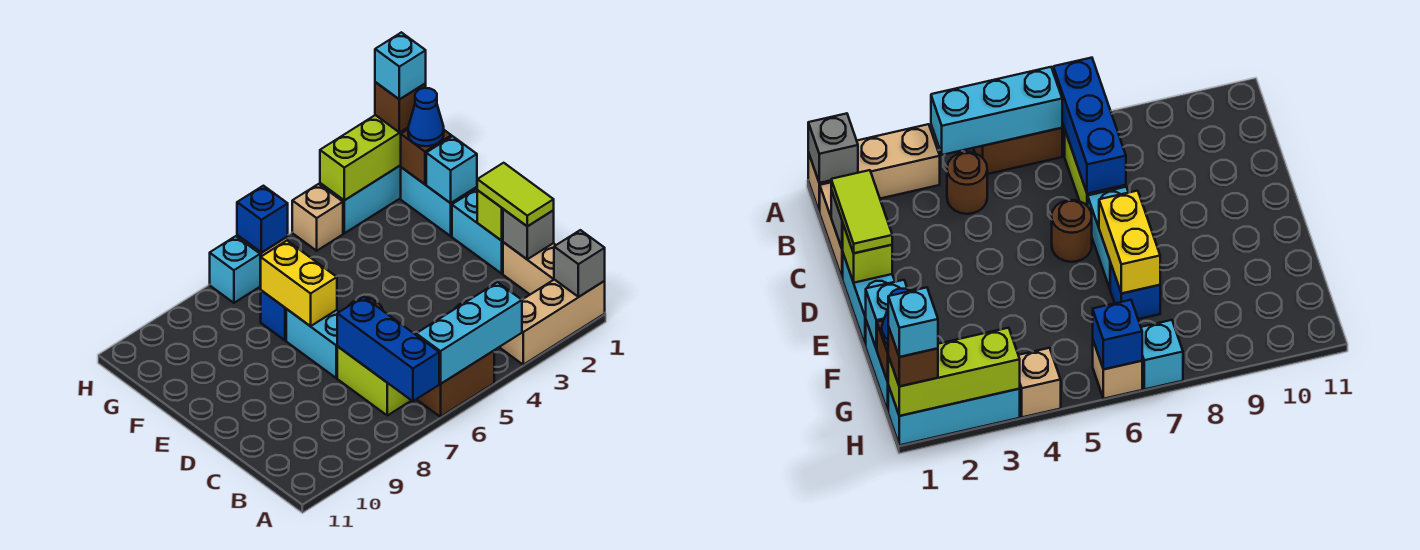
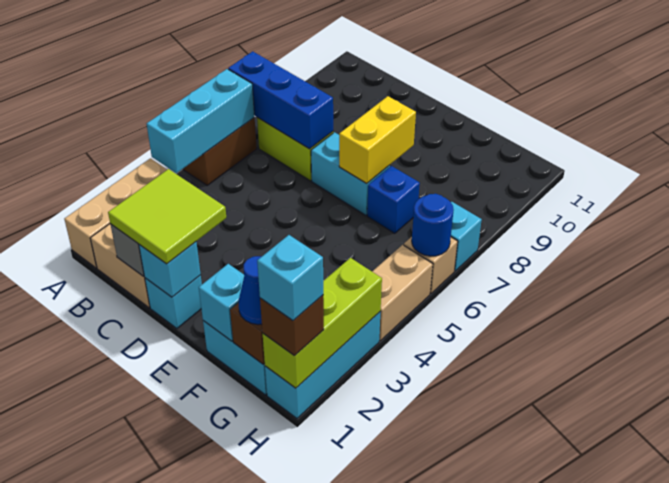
grey brick A1 level 2 -> none
brown round brick B4 level 1 -> none
lime tile C1:D1 level 3 -> lime tile C1:D2 level 3
cyan brick D1:E1 level 1 -> cyan brick D1 level 1
lime brick D1 level 2 -> cyan brick D1 level 2
brown round brick D6 level 1 -> none
yellow brick E7:F7 level 2 -> yellow brick E7:E8 level 2
tan brick H4 level 1 -> tan brick H4:H5 level 1
blue brick H6 level 2 -> blue round brick H6 level 2

